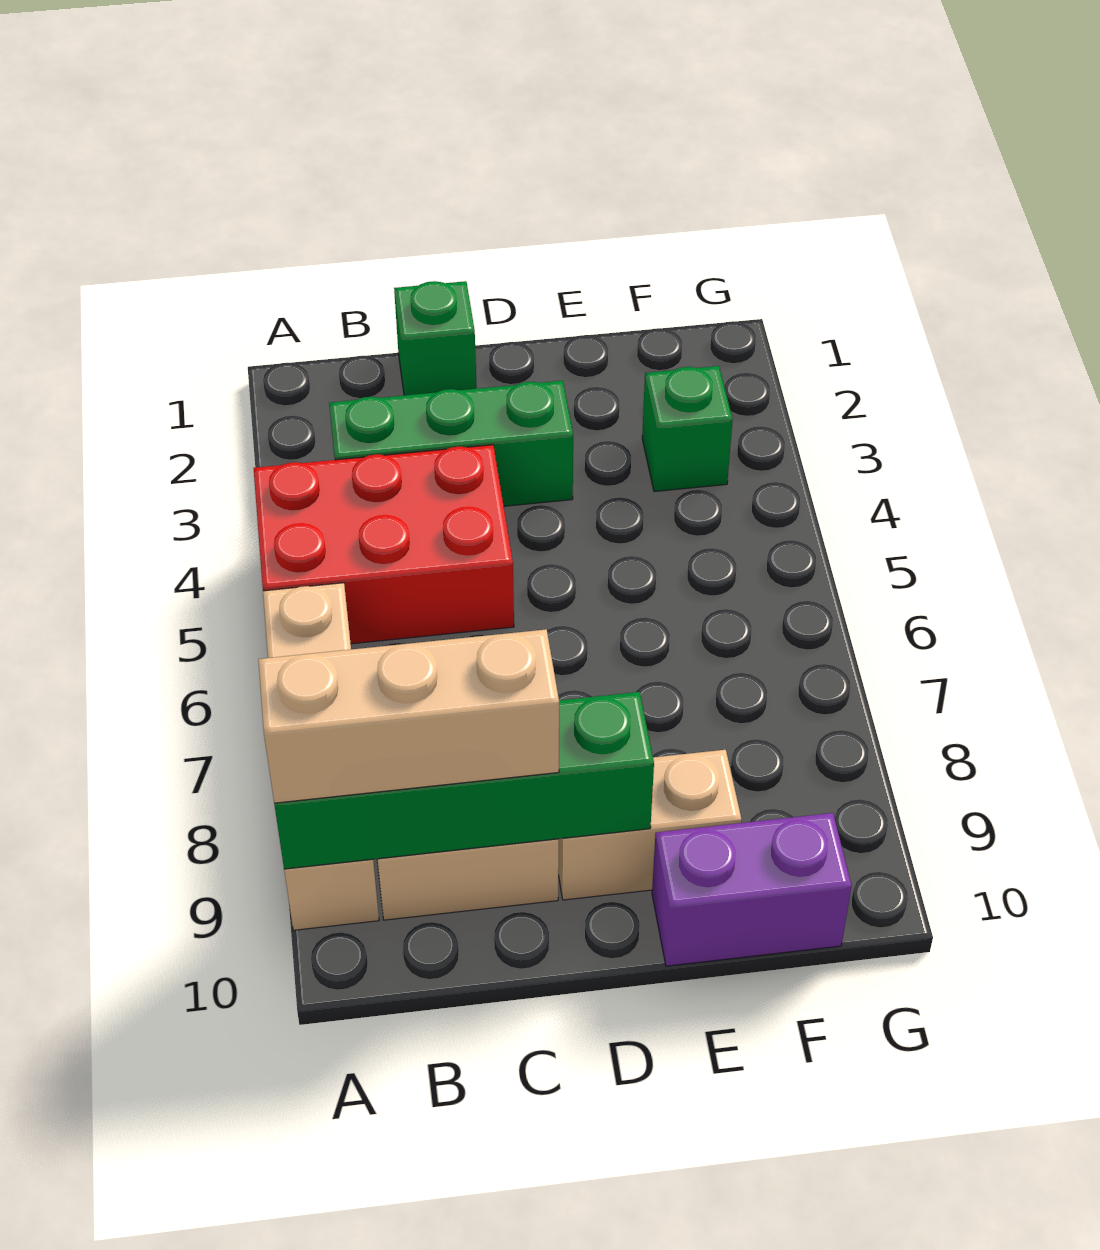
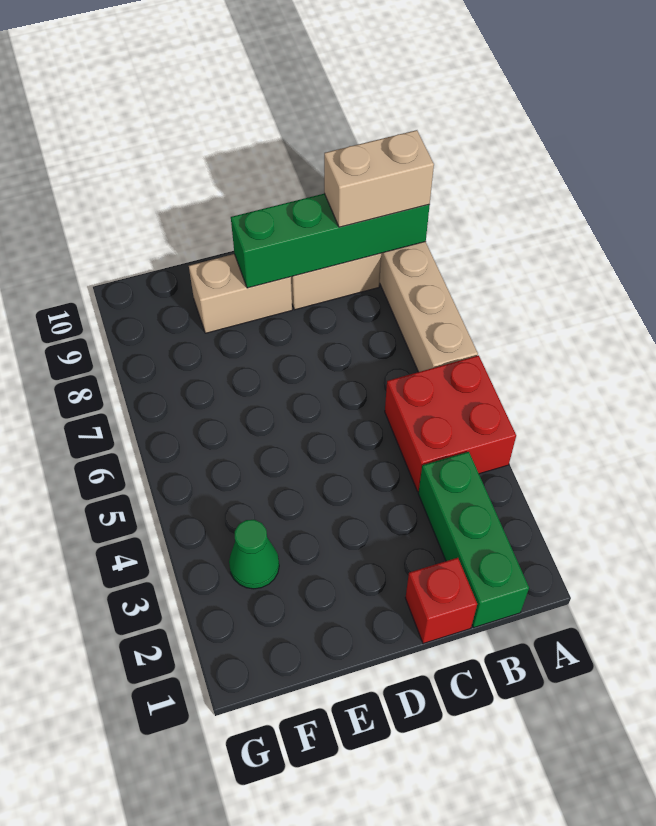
red brick A4:C5 level 1 -> red brick A4:B5 level 1
tan brick A9:C9 level 3 -> tan brick A9:B9 level 3
green brick B3:D3 level 1 -> green brick B1:B3 level 1
green brick C1 level 1 -> red brick C1 level 1
purple brick E10:F10 level 1 -> none
green brick F3 level 1 -> green cone F3 level 1

